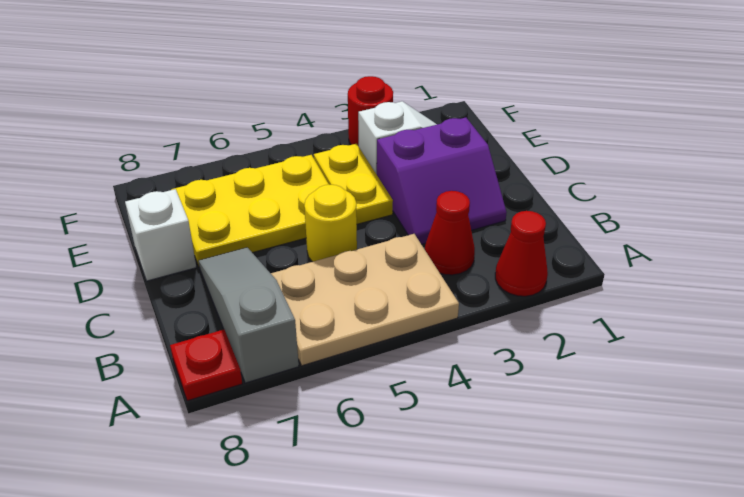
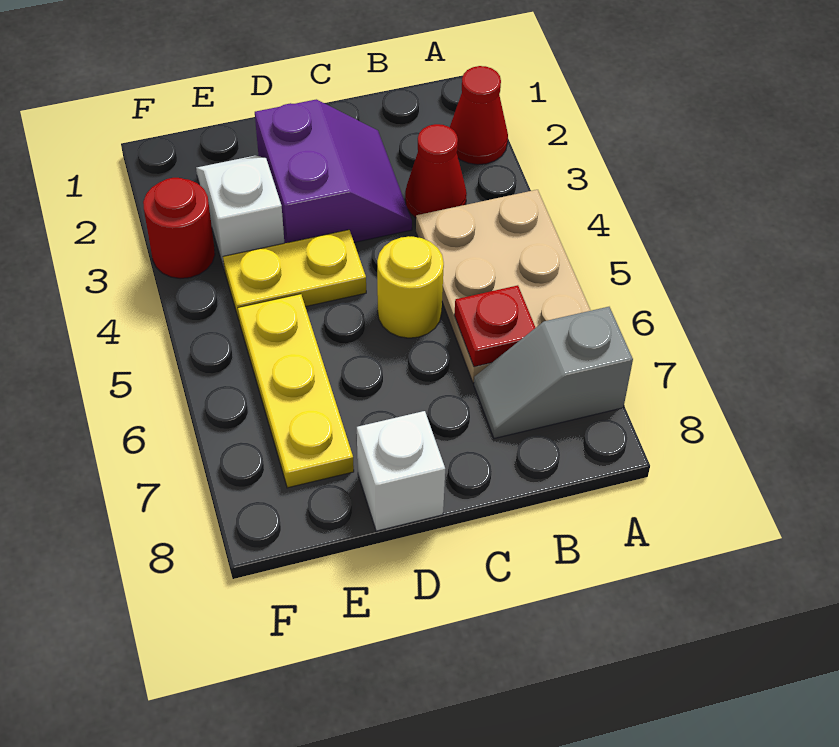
grey slope A7:C7 level 1 top A -> grey slope A7:B7 level 1 top A
red plate A8 level 1 -> red plate B6 level 2
yellow plate D5:E7 level 1 -> yellow plate E5:E7 level 1

